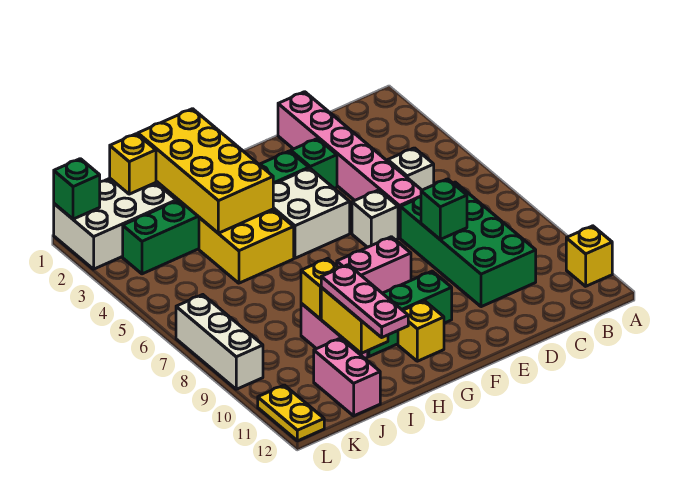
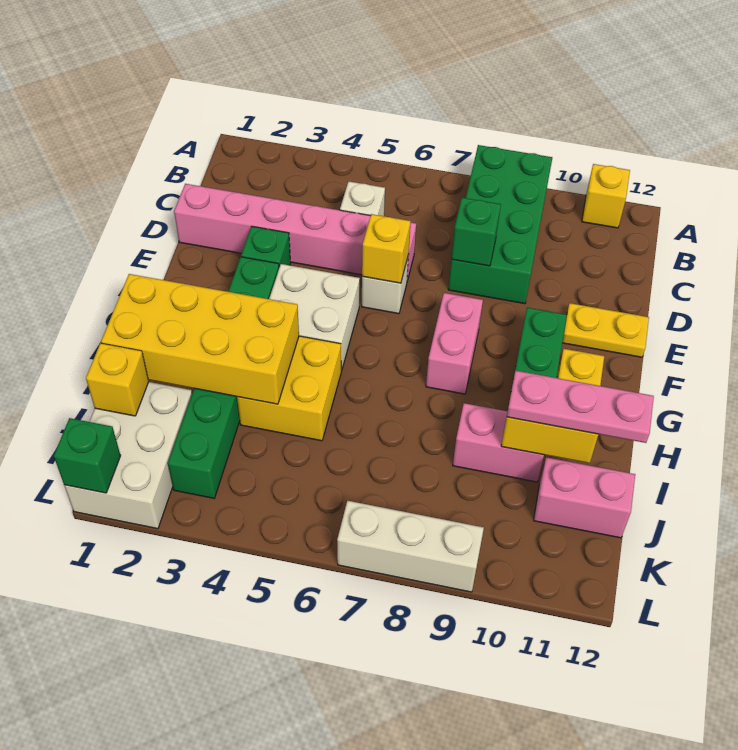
green brick C7:D10 level 1 -> green brick A8:D9 level 1
yellow brick I9 level 2 -> yellow brick E6 level 2
yellow plate L11:L12 level 1 -> yellow plate E11:E12 level 1

